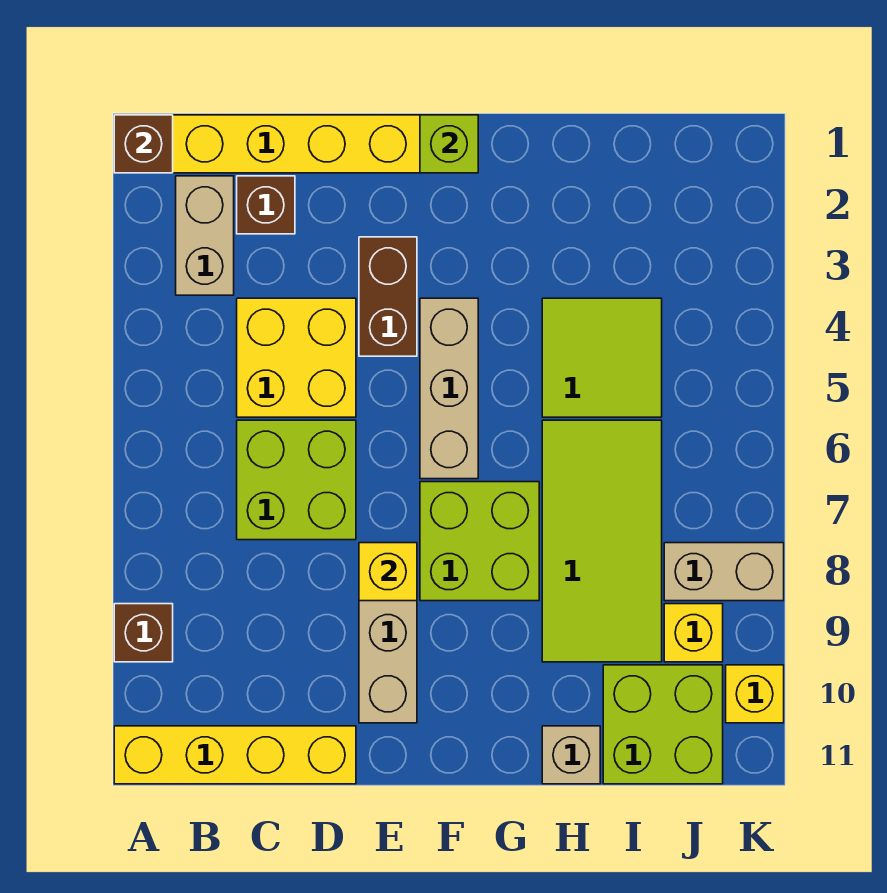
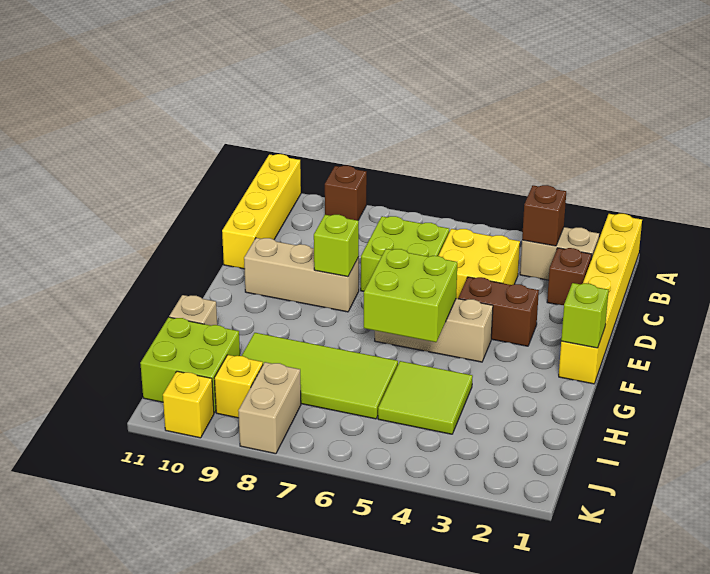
brown brick A1 level 2 -> brown brick B3 level 2
yellow brick E8 level 2 -> lime brick E8 level 2
lime brick F7:G8 level 1 -> lime brick F5:G6 level 2

